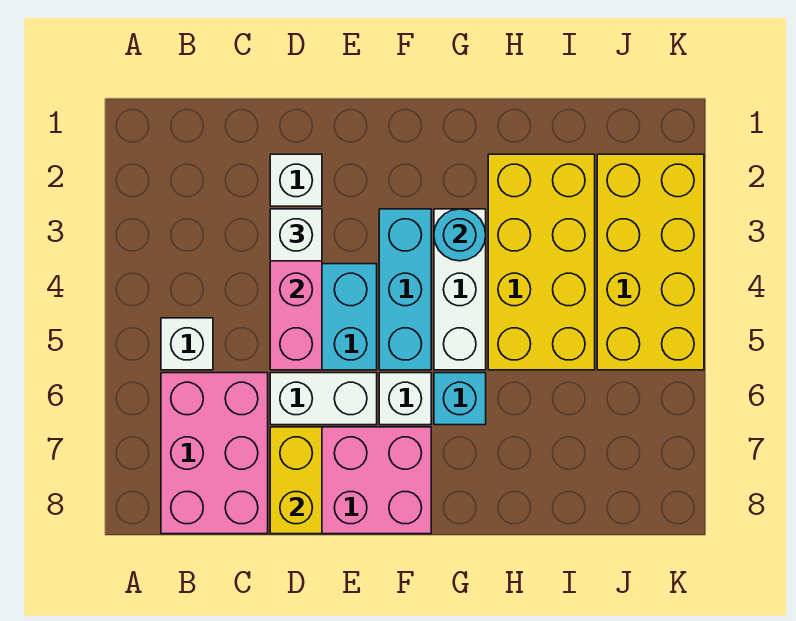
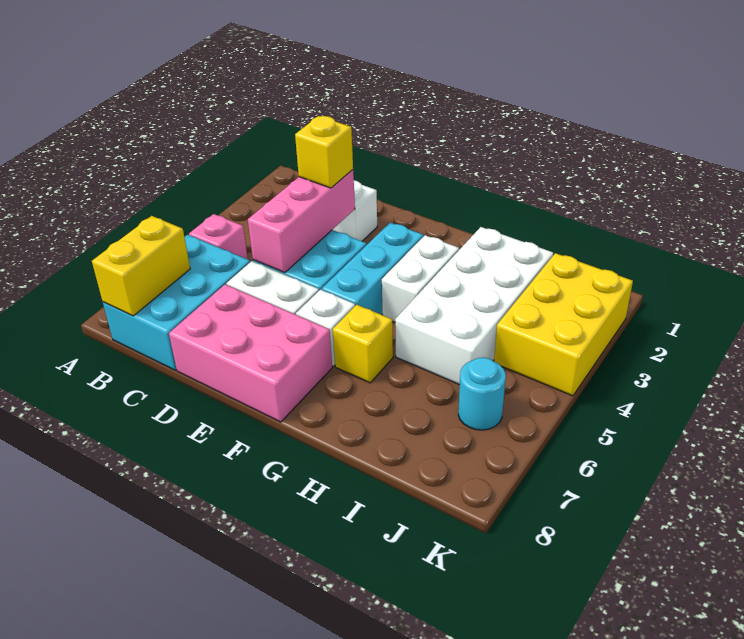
white brick B5 level 1 -> pink brick B5 level 1
pink brick B6:C8 level 1 -> cyan brick B6:C8 level 1
white brick D3 level 3 -> yellow brick D3 level 3
yellow brick D7:D8 level 2 -> yellow brick B7:B8 level 2
white brick G3:G5 level 1 -> white brick G3:G4 level 1
cyan round brick G3 level 2 -> cyan round brick J6 level 1
cyan brick G6 level 1 -> yellow brick G6 level 1
yellow brick H2:I5 level 1 -> white brick H2:I5 level 1
yellow brick J2:K5 level 1 -> yellow brick J2:K4 level 1

